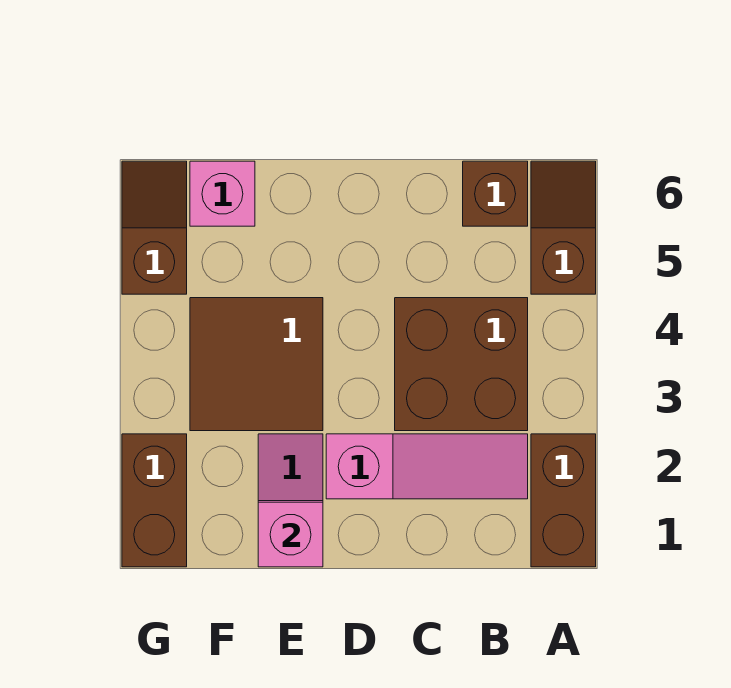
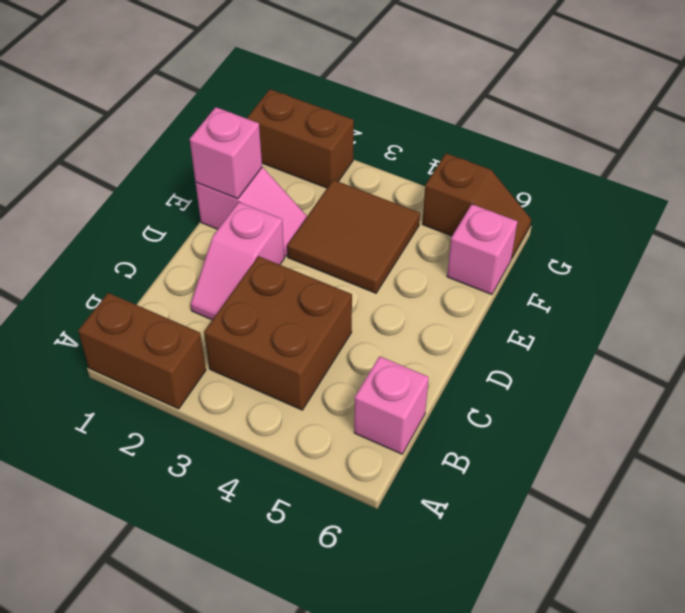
brown slope A5:A6 level 1 top 5 -> none
pink slope B2:D2 level 1 top D -> pink slope C2:D2 level 1 top D
brown brick B6 level 1 -> pink brick B6 level 1

